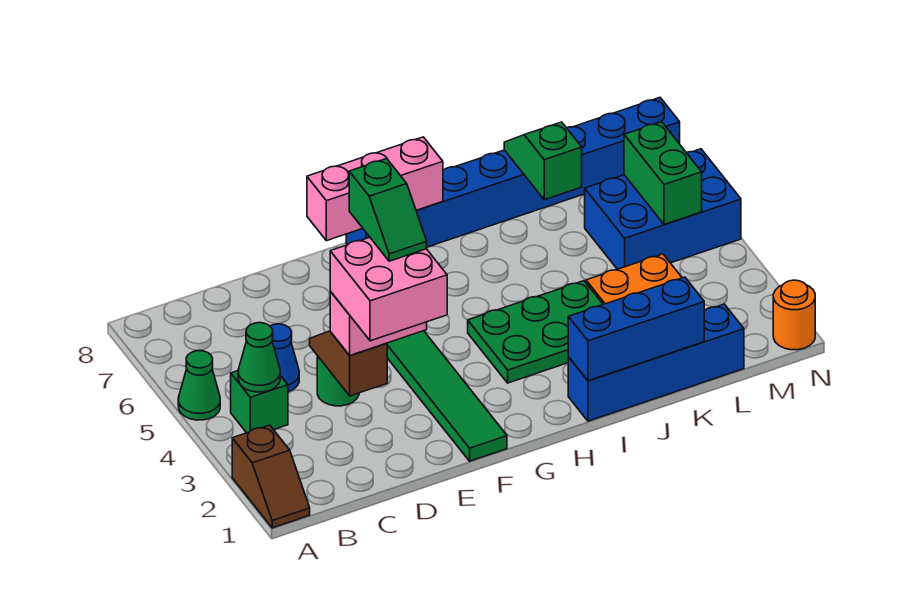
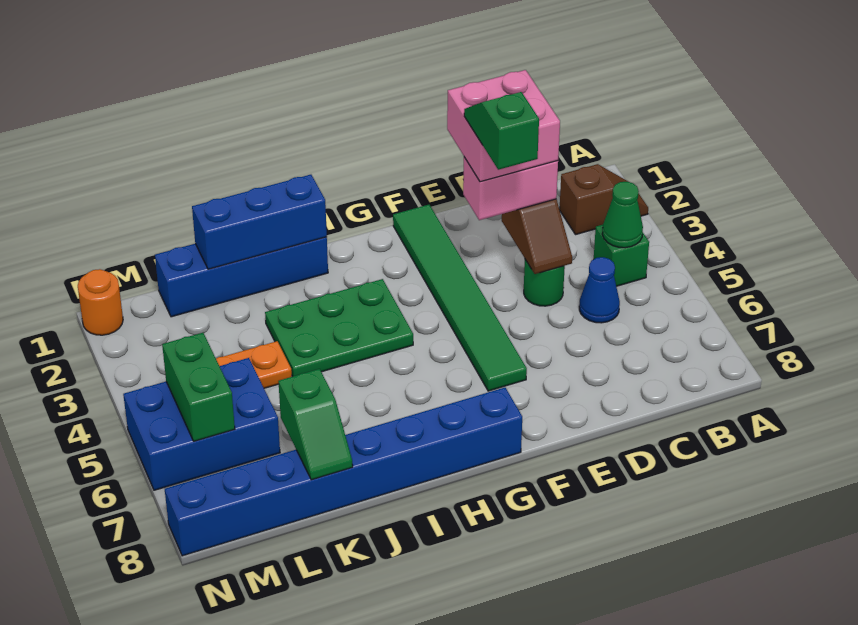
brown slope A1:A2 level 1 top 2 -> brown slope A2:B2 level 1 top B
green cone A5 level 1 -> none
pink brick F8:H8 level 2 -> none

